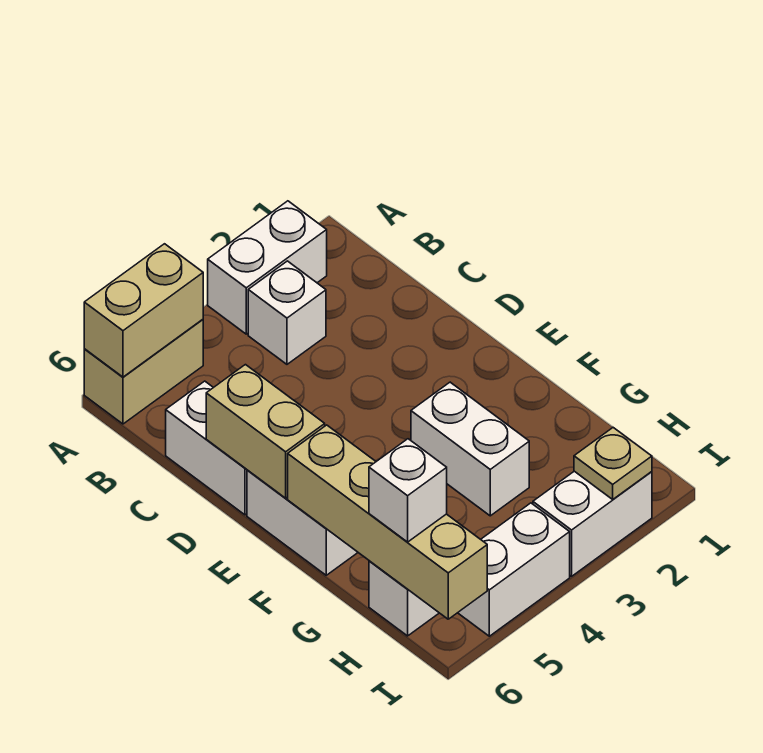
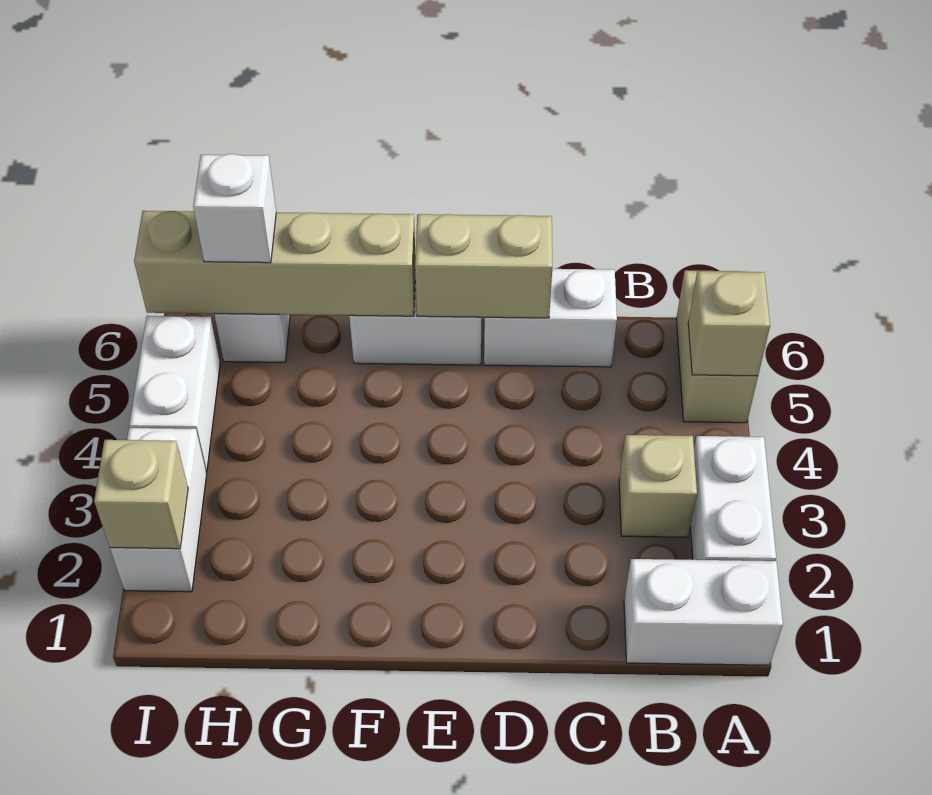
tan brick A5:A6 level 2 -> tan brick A5 level 2
white brick B3 level 1 -> tan brick B3 level 1
white brick F3:G3 level 1 -> white brick A1:B1 level 1
tan plate I2 level 2 -> tan brick I2 level 2

